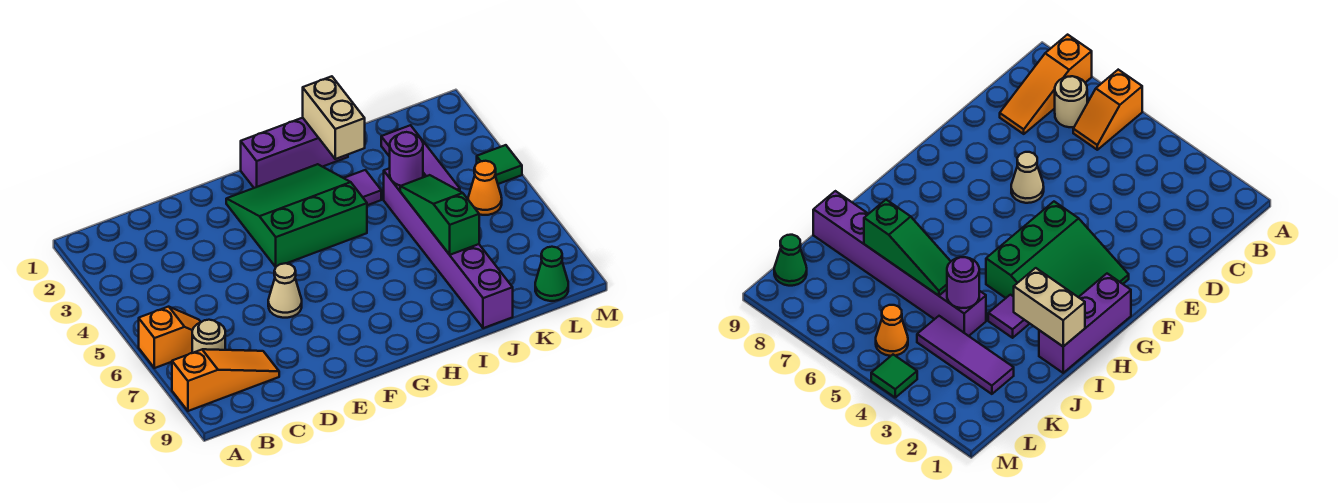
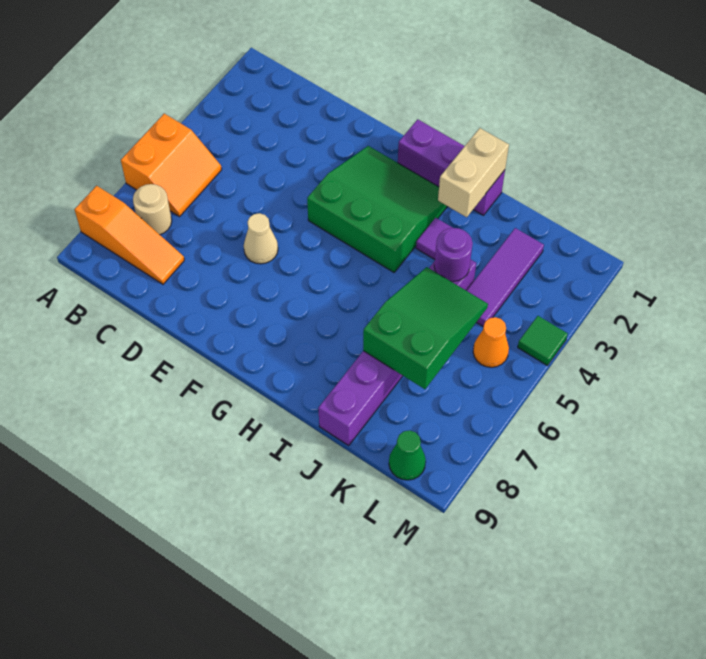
orange slope A6:B6 level 1 top A -> orange slope A5:B6 level 1 top A
green slope J5:J7 level 2 top 7 -> green slope J5:K7 level 2 top 7

